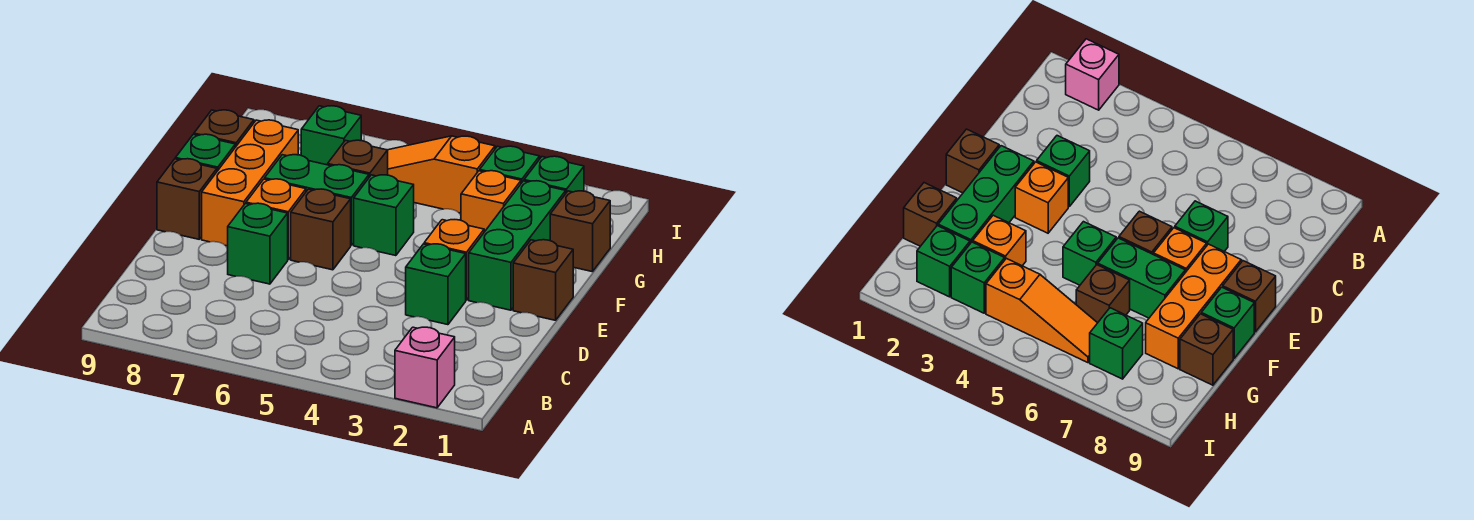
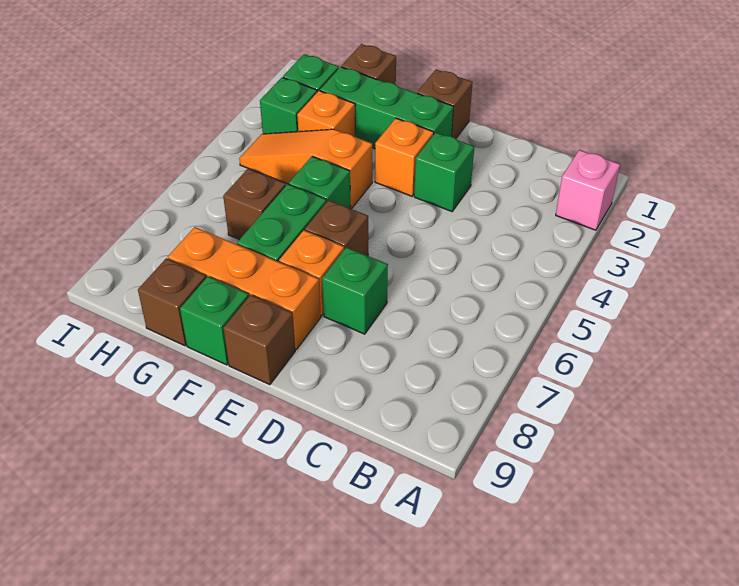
orange slope H4:H6 level 1 top 4 -> orange slope F4:H4 level 1 top F
green brick H7 level 1 -> none

